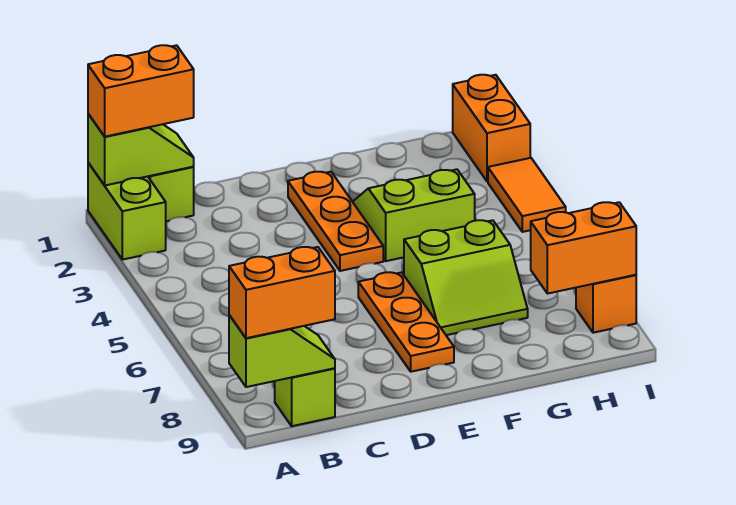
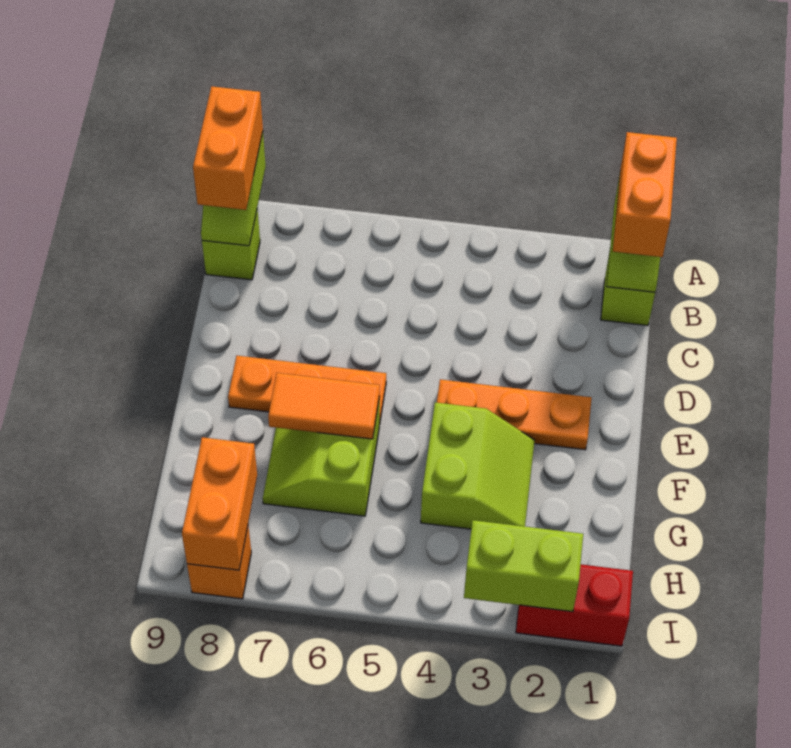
lime brick A1:A2 level 1 -> lime brick I2:I3 level 2
orange brick I1:I2 level 1 -> red brick I1:I2 level 1
orange tile I3:I4 level 1 -> orange tile F6:F7 level 2

